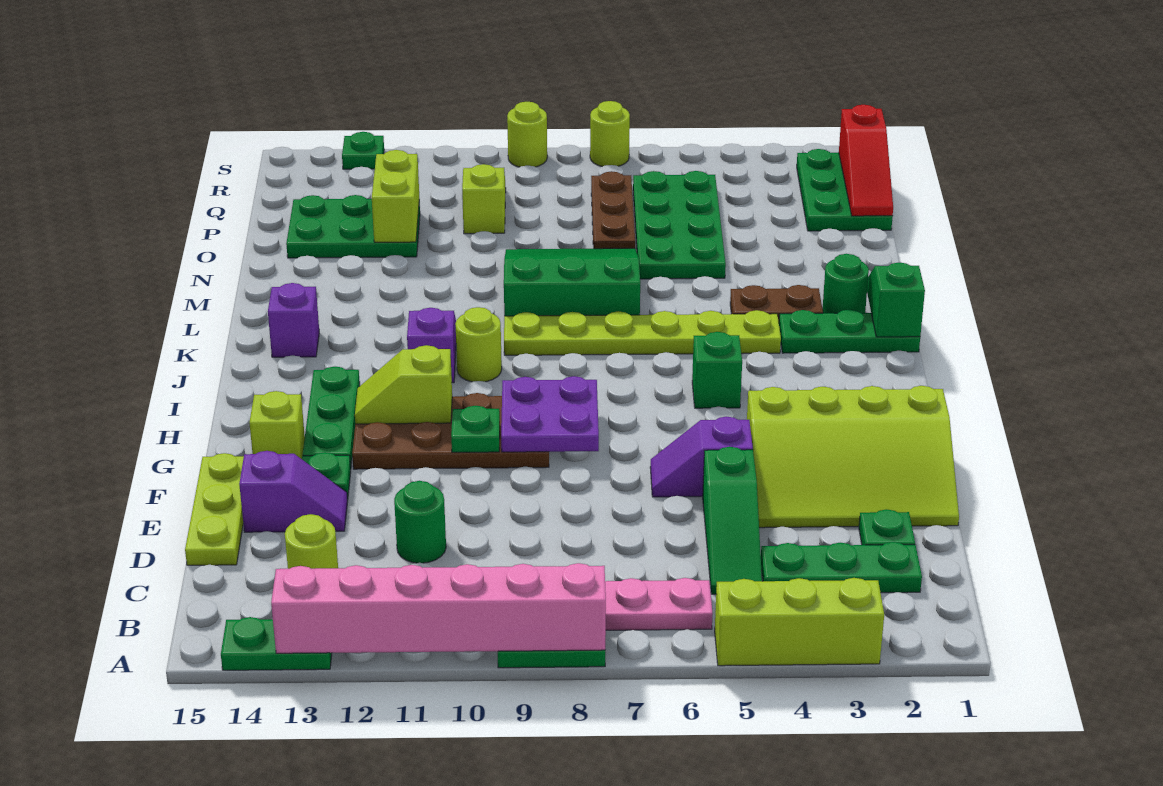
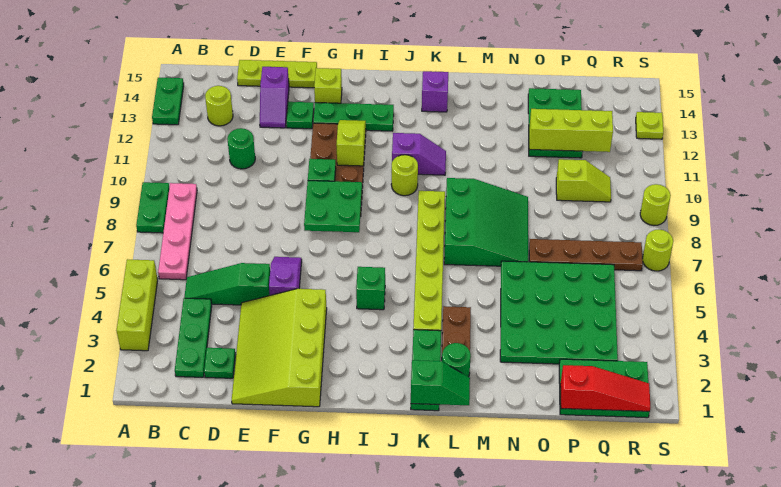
pink brick A8:A13 level 2 -> none
purple plate G8:H9 level 2 -> green plate G8:H9 level 2
green plate N5:Q6 level 1 -> green plate N3:Q6 level 1
brown plate O7:Q7 level 1 -> brown plate O7:R7 level 1
lime brick O12:P12 level 2 -> lime brick O12:Q12 level 2
red slope P1:R1 level 2 top R -> red slope P1:R1 level 2 top P
green plate S13 level 1 -> lime plate S13 level 1

